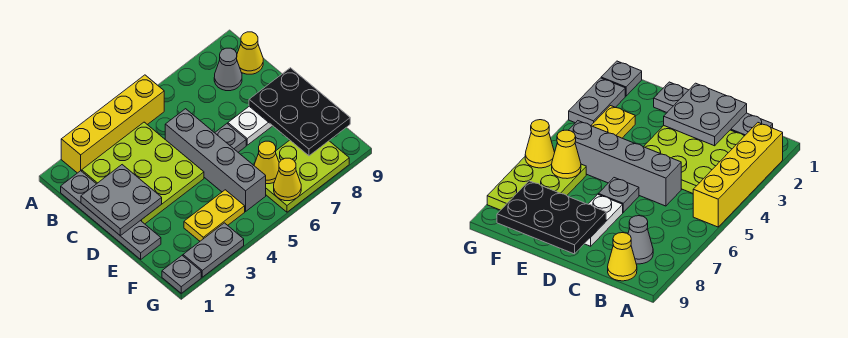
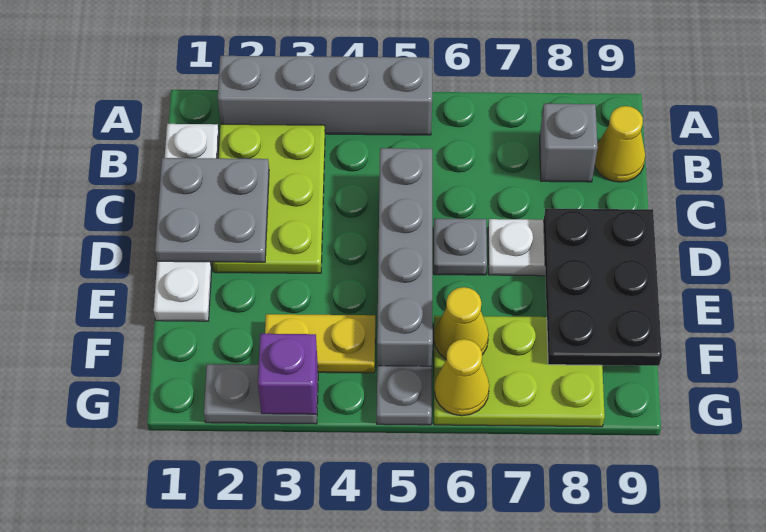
yellow brick A2:A5 level 1 -> grey brick A2:A5 level 1
grey plate B1:E1 level 1 -> white plate B1:E1 level 1
lime plate B2:D4 level 1 -> lime plate B2:D3 level 1
grey cone B8 level 1 -> grey brick B8 level 1
grey plate G1 level 1 -> grey plate G5 level 1
none -> purple brick G3 level 2

